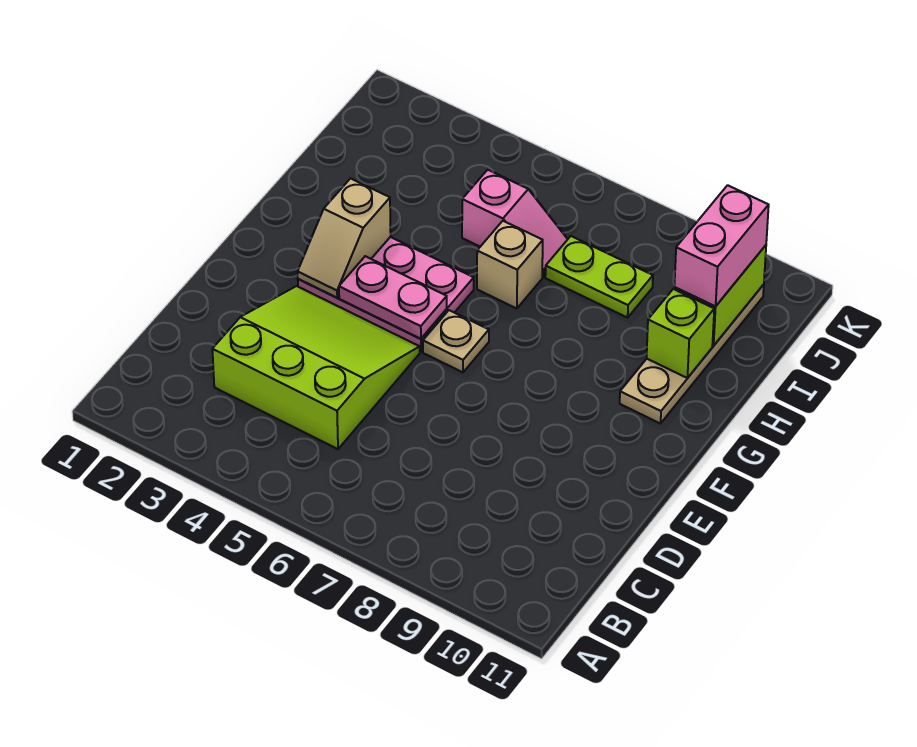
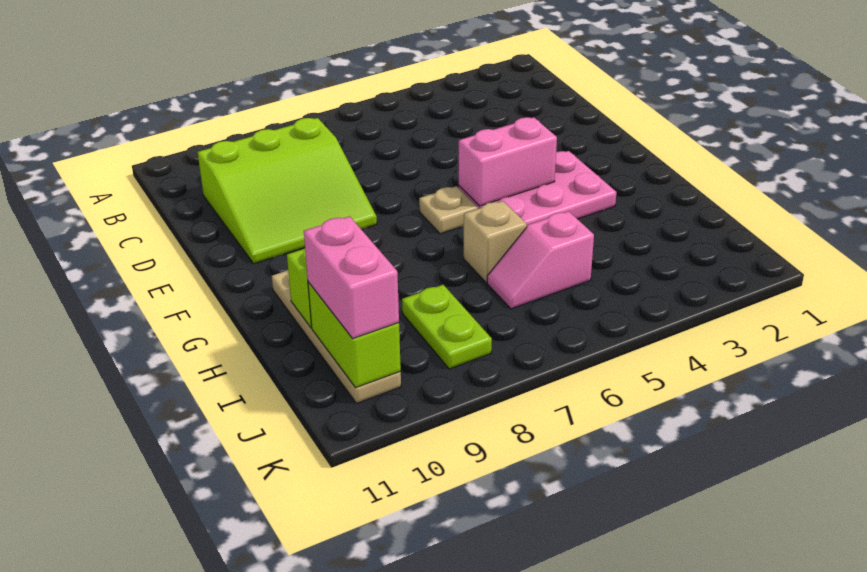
lime slope C3:E5 level 1 top C -> lime slope C8:E10 level 1 top C
tan slope F3:G3 level 2 top G -> none
pink plate F4:F5 level 2 -> pink brick F4:F5 level 2
lime plate I7:I8 level 1 -> lime plate I8:J8 level 1

